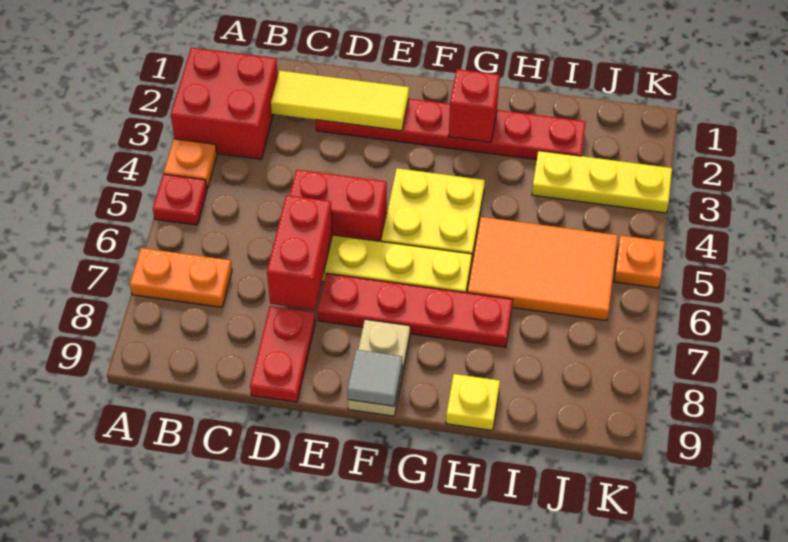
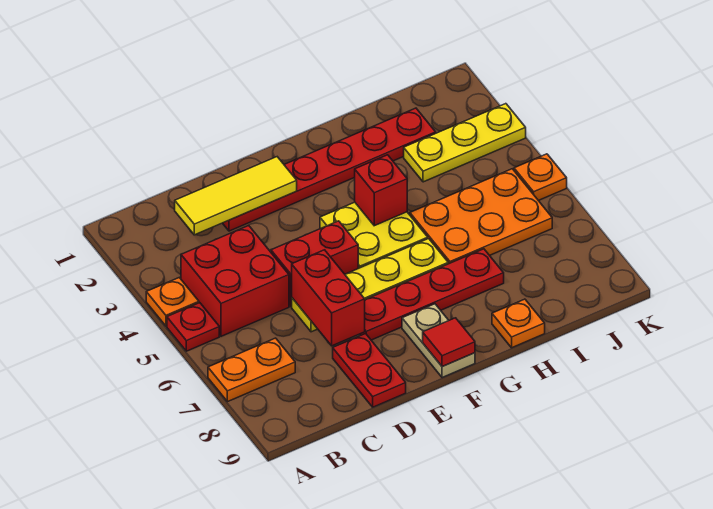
red brick A2:B3 level 1 -> red brick B4:C5 level 1
grey tile F9 level 2 -> red tile F9 level 2
red brick G2 level 2 -> red brick G4 level 2
orange tile H5:J6 level 1 -> orange plate H5:J6 level 1
yellow plate H9 level 1 -> orange plate H9 level 1

